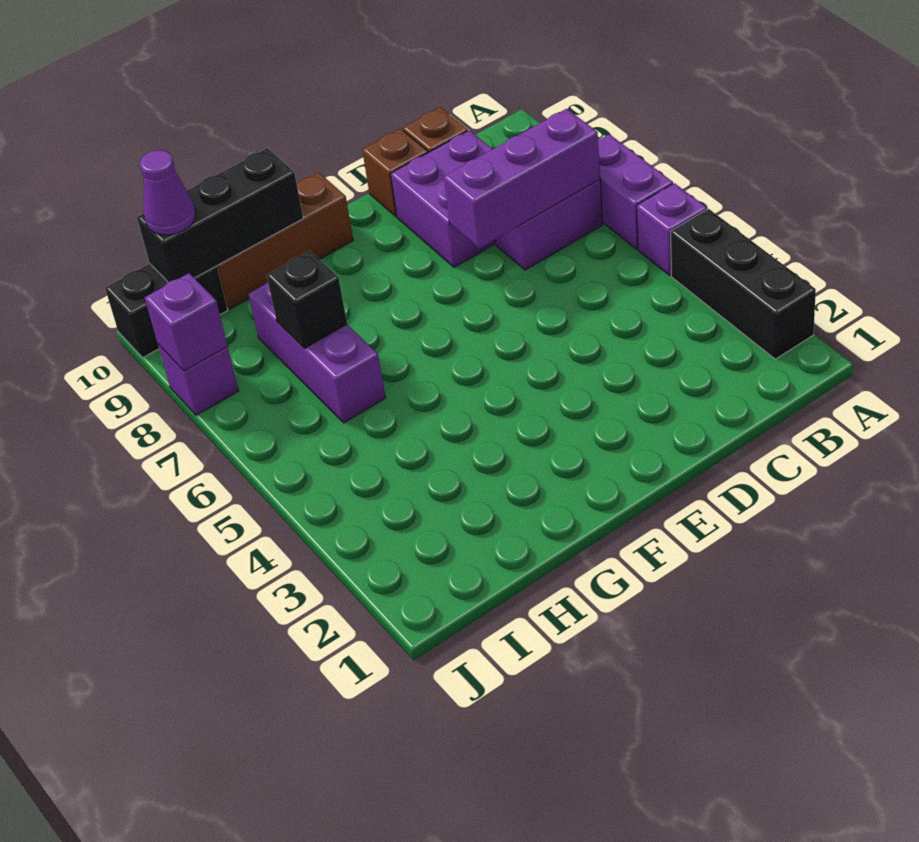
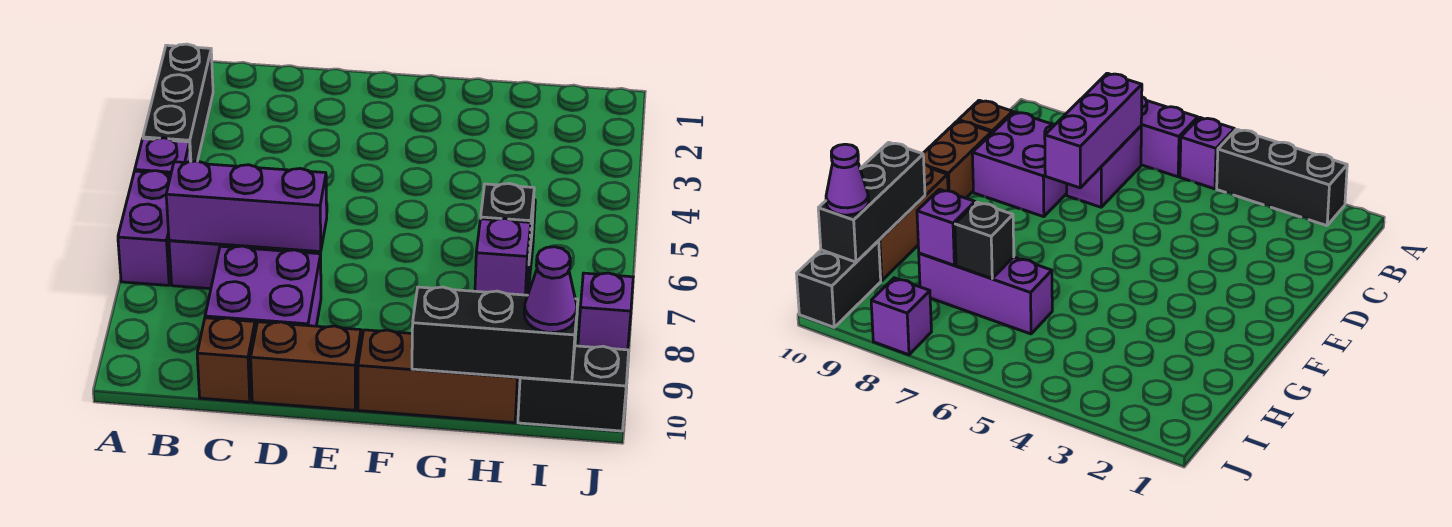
brown brick D10 level 1 -> brown brick D10:E10 level 1
purple brick J8 level 2 -> purple brick H8 level 2

